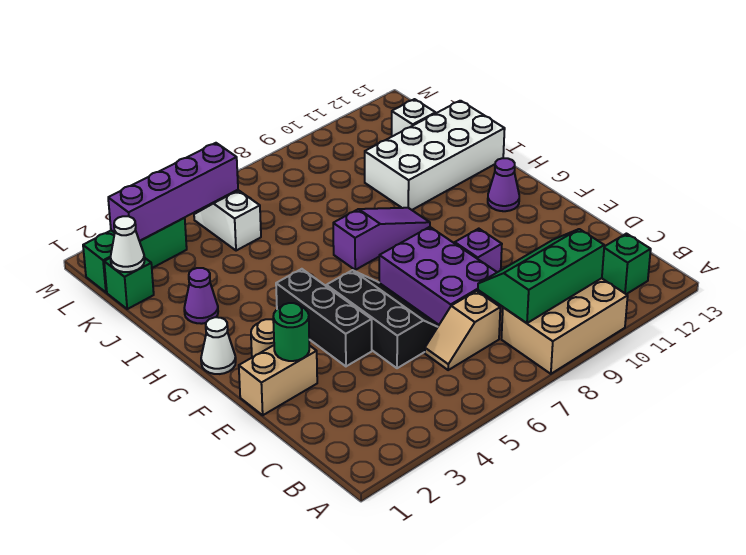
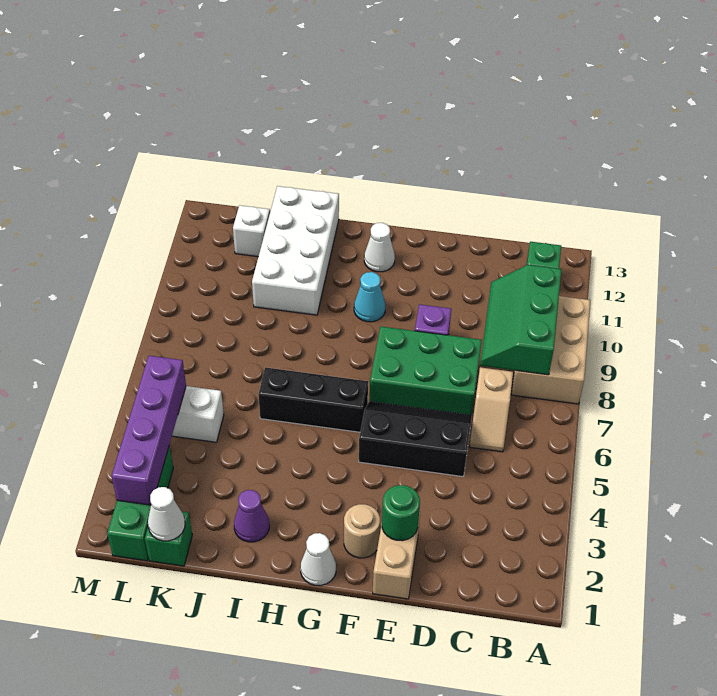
purple brick D7:F8 level 1 -> green brick D7:F8 level 1
black brick E4:G4 level 1 -> black brick G6:I6 level 1
none -> cyan cone G10 level 1
purple cone G12 level 1 -> white cone G12 level 1
purple slope H7:H9 level 1 top 7 -> none

